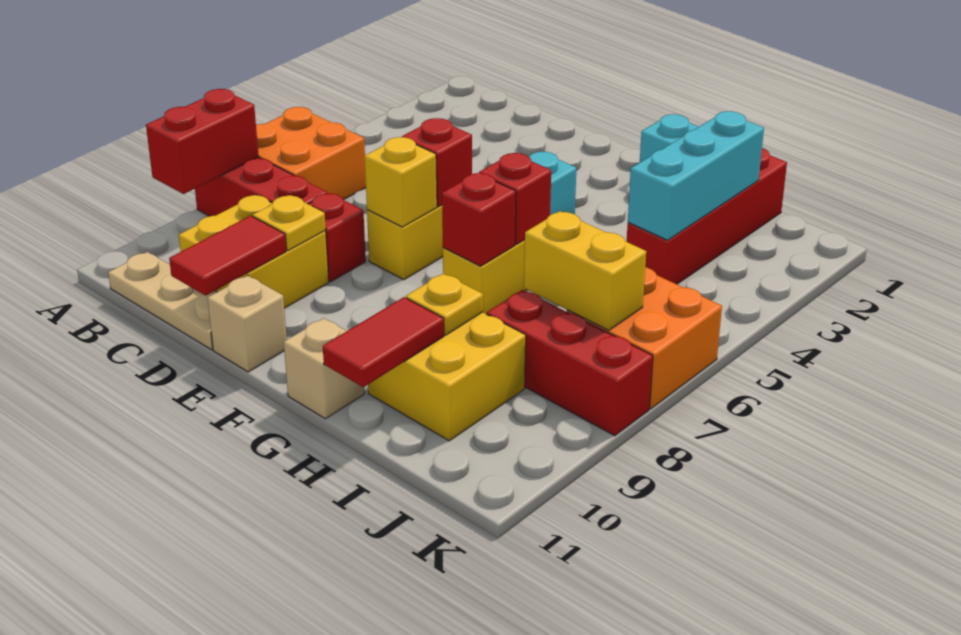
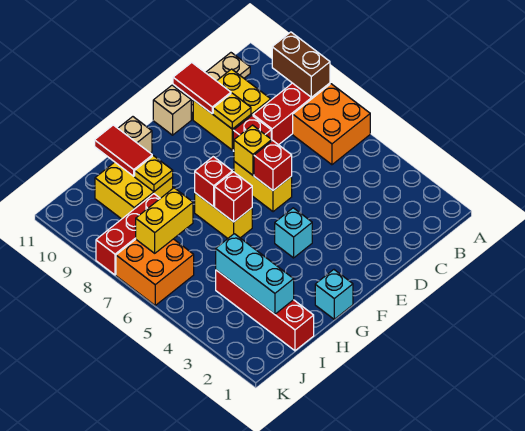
red brick A8:A9 level 2 -> brown brick A8:A9 level 2

